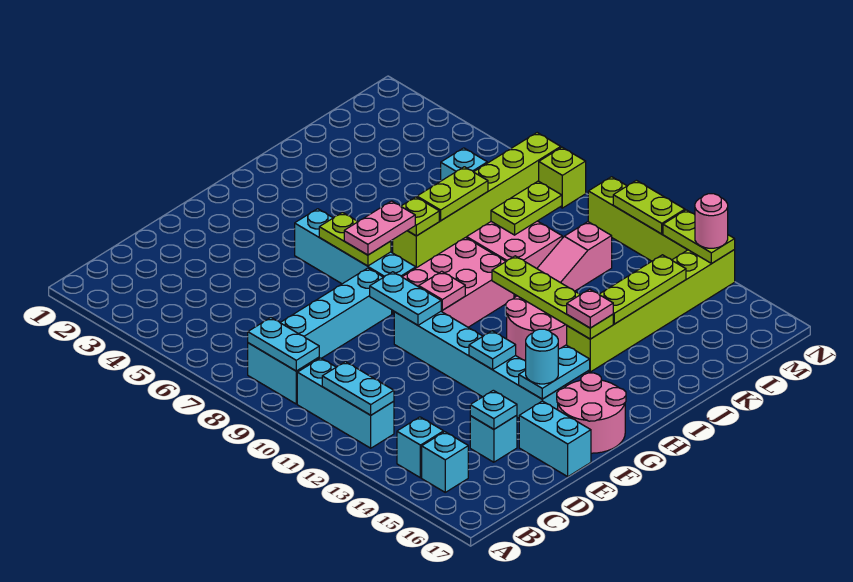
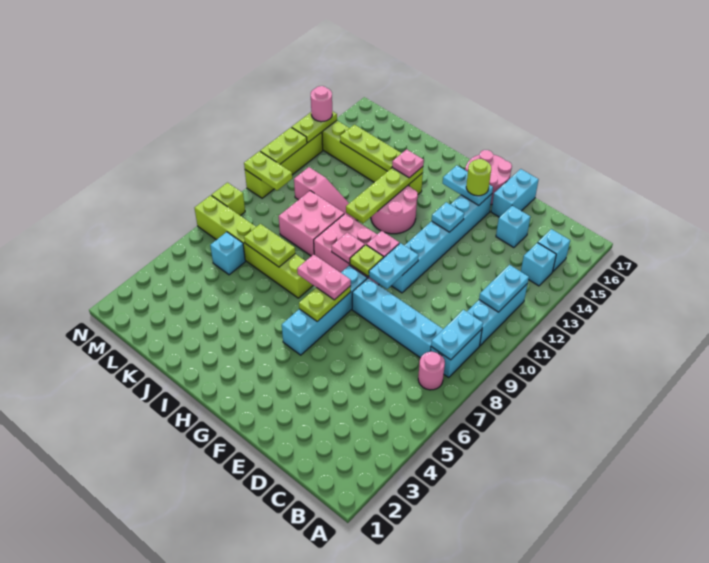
none -> pink round brick B7 level 1
cyan plate D15 level 2 -> none
cyan round brick F15 level 3 -> lime round brick F15 level 3
none -> pink plate H9 level 2
lime plate I7 level 2 -> lime plate G9 level 2
lime plate K9:L9 level 2 -> lime plate M10:N10 level 2

